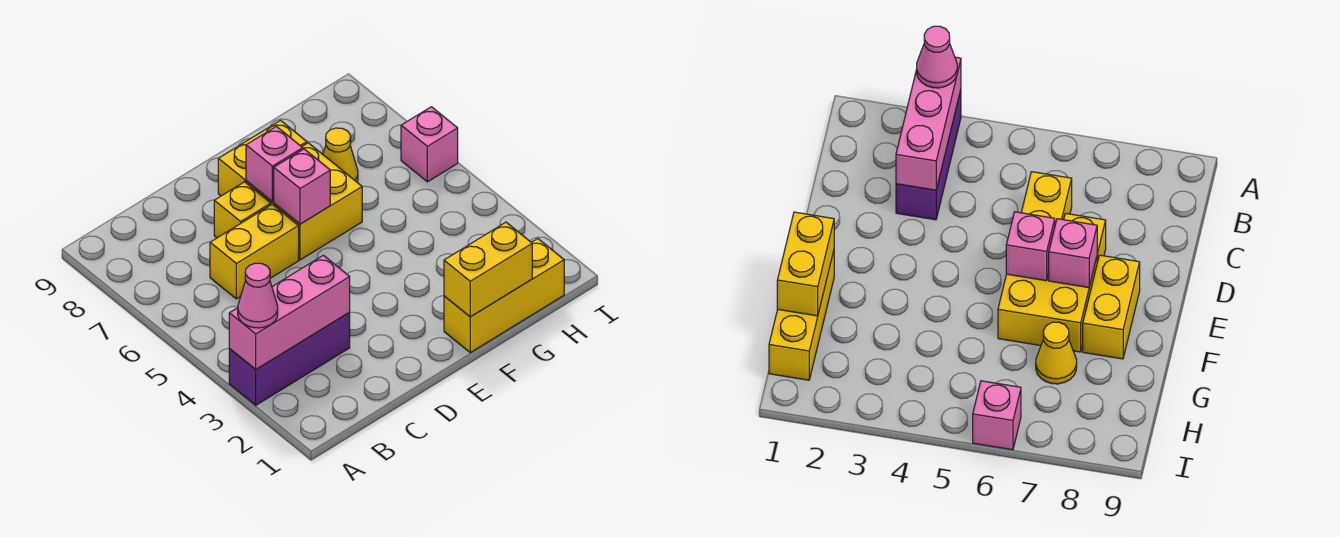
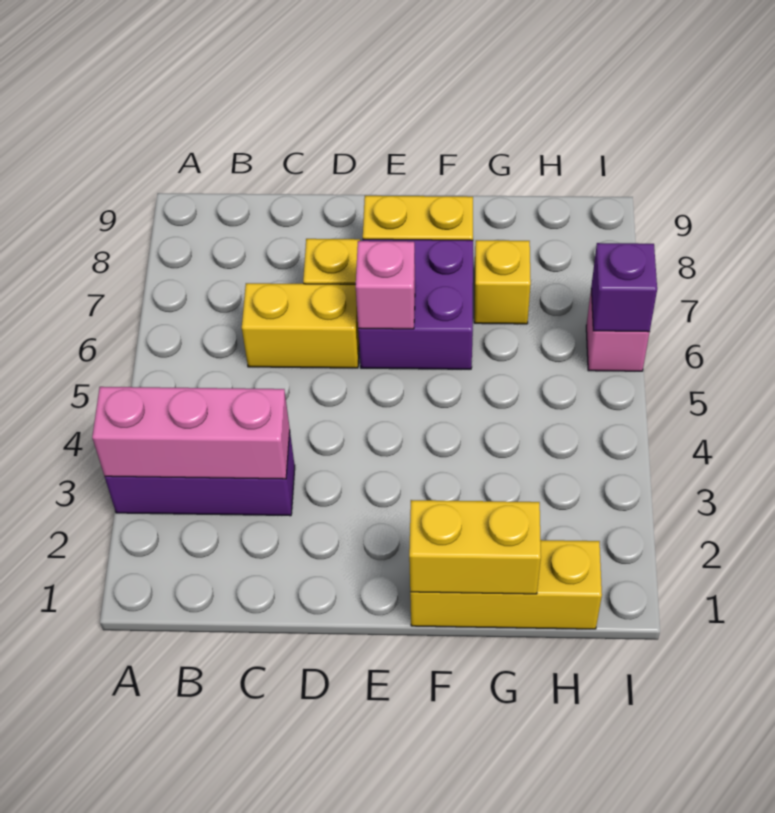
pink cone A3 level 3 -> none
yellow brick E6:F7 level 1 -> purple brick E6:F7 level 1
pink brick E7 level 2 -> none
yellow cone G7 level 1 -> yellow brick G7 level 1
none -> purple brick I6 level 2

